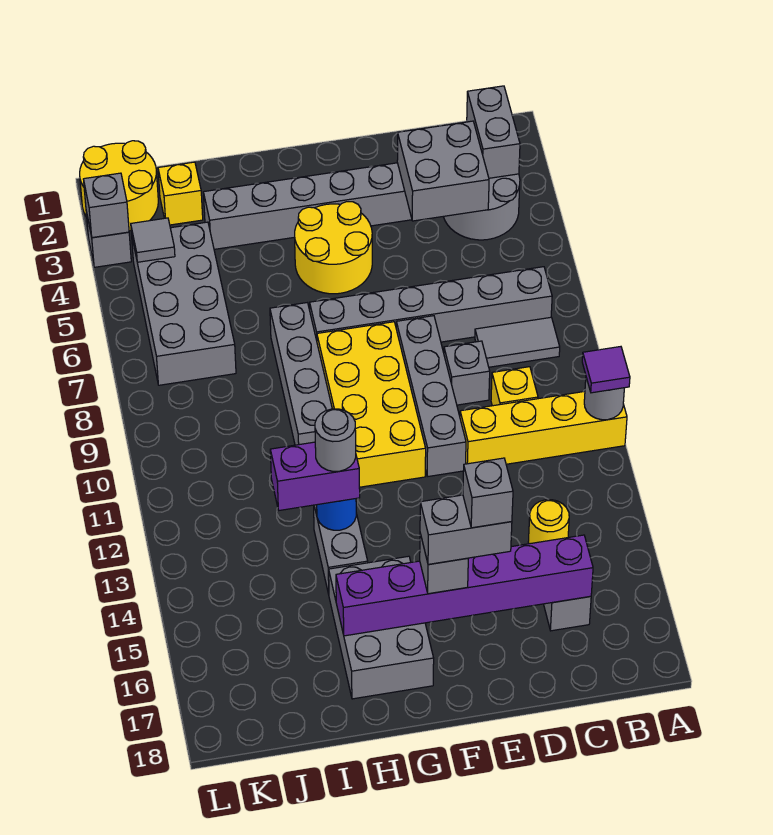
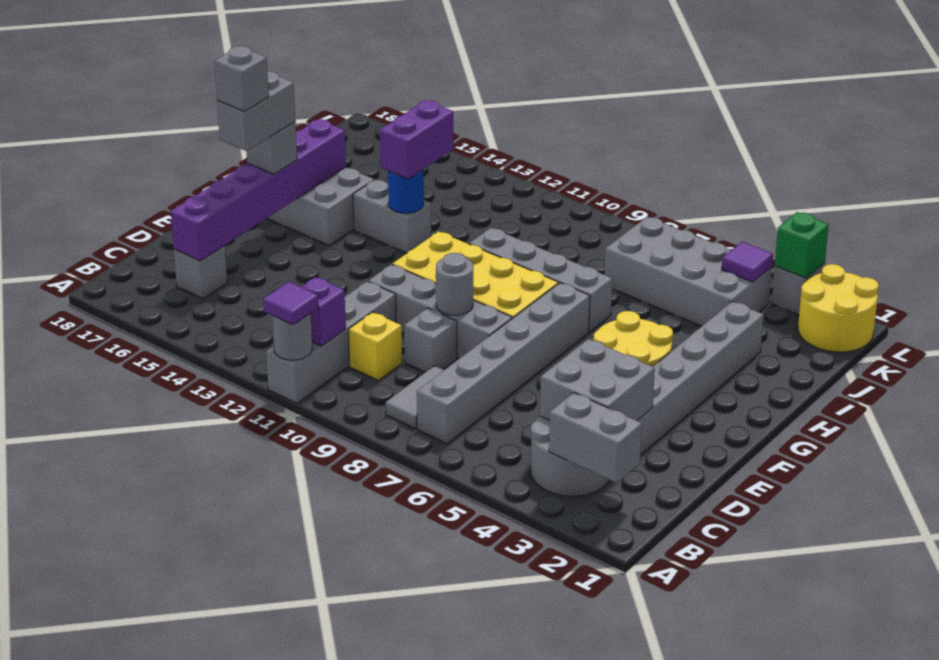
yellow brick A11:D11 level 1 -> grey brick A11:D11 level 1
none -> purple brick B11 level 2
yellow round brick C14 level 1 -> none
grey round brick H13 level 4 -> grey round brick E9 level 2
yellow brick J2 level 1 -> none
grey tile K4 level 2 -> purple tile K4 level 2
grey brick L3 level 2 -> green brick L3 level 2

